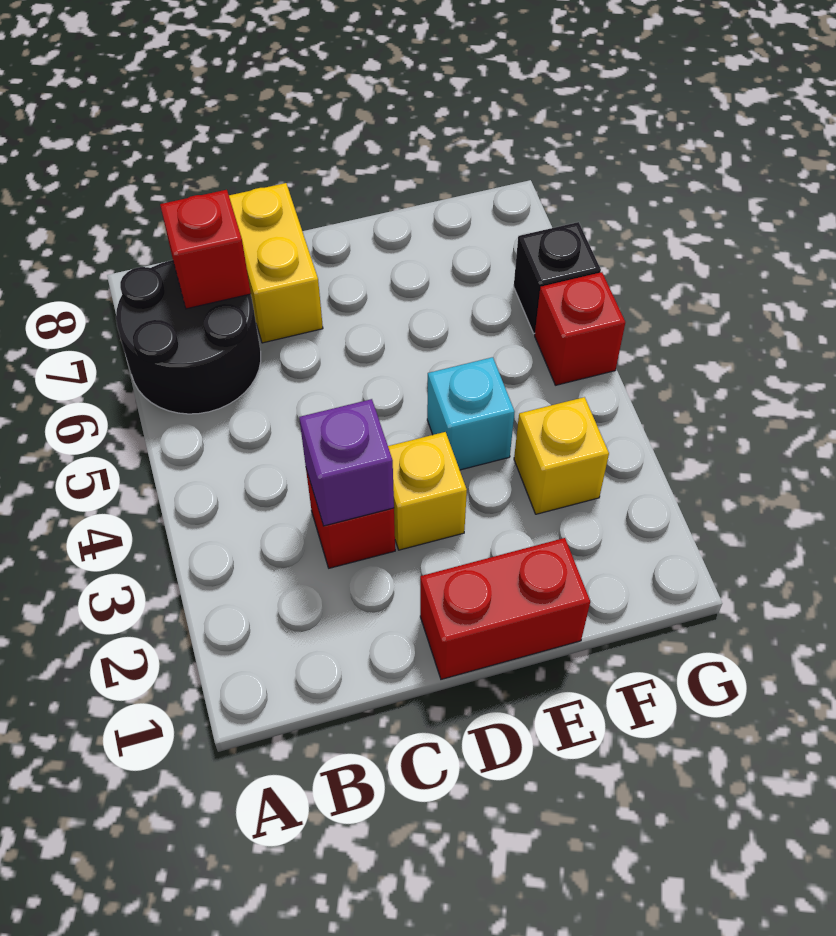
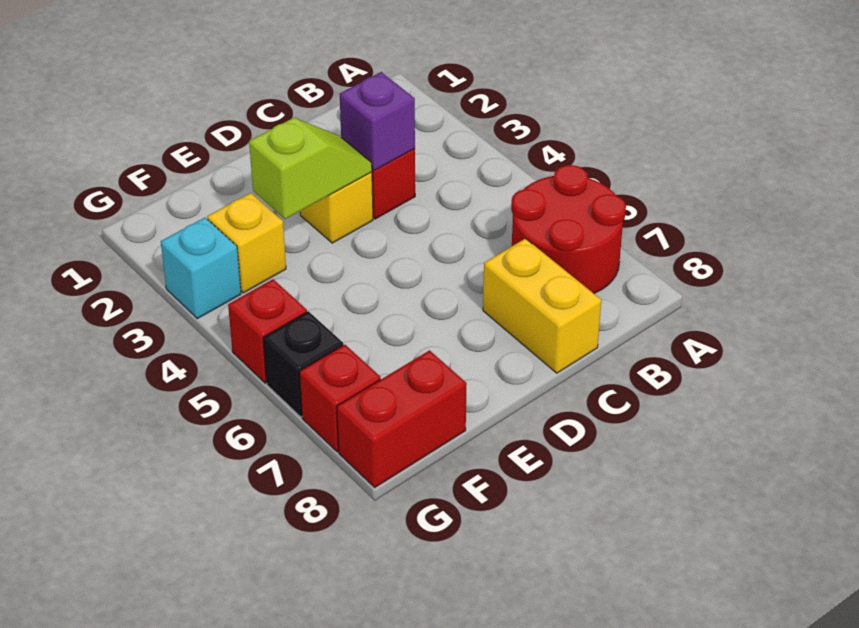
black round brick A6:B7 level 1 -> red round brick A6:B7 level 1
red brick B7 level 2 -> red brick G7 level 1
red brick D1:E1 level 1 -> red brick F8:G8 level 1
none -> lime slope D3:E3 level 2 top E
cyan brick E4 level 1 -> cyan brick G3 level 1

